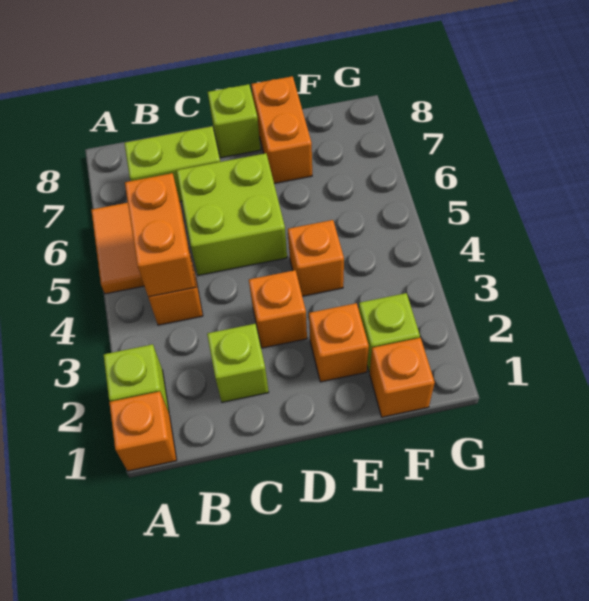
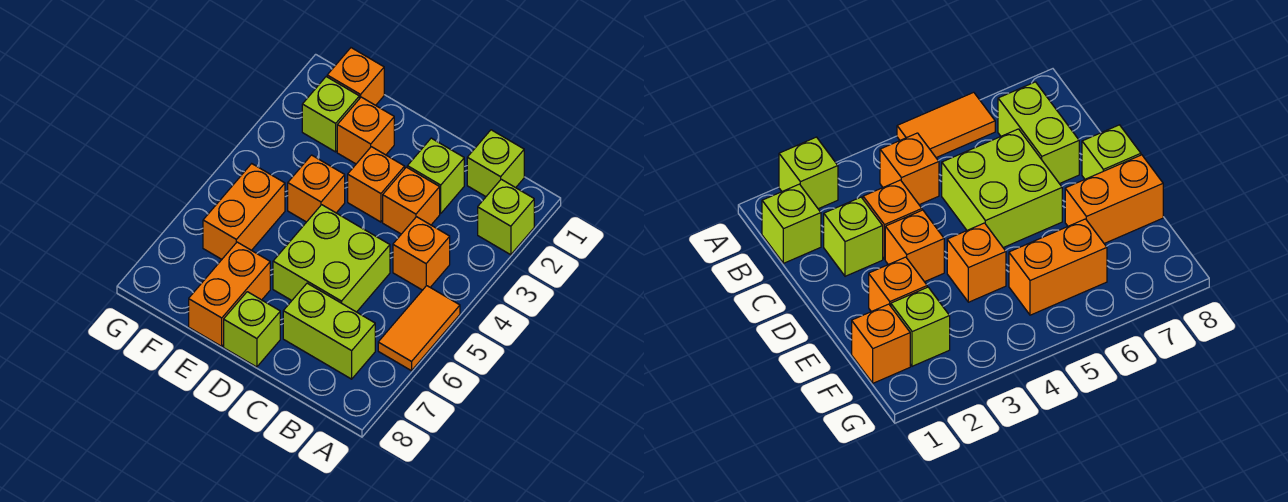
orange brick A1 level 1 -> orange brick C3 level 1
none -> lime brick B1 level 1
orange brick B4:B5 level 2 -> orange brick F5:F6 level 1

